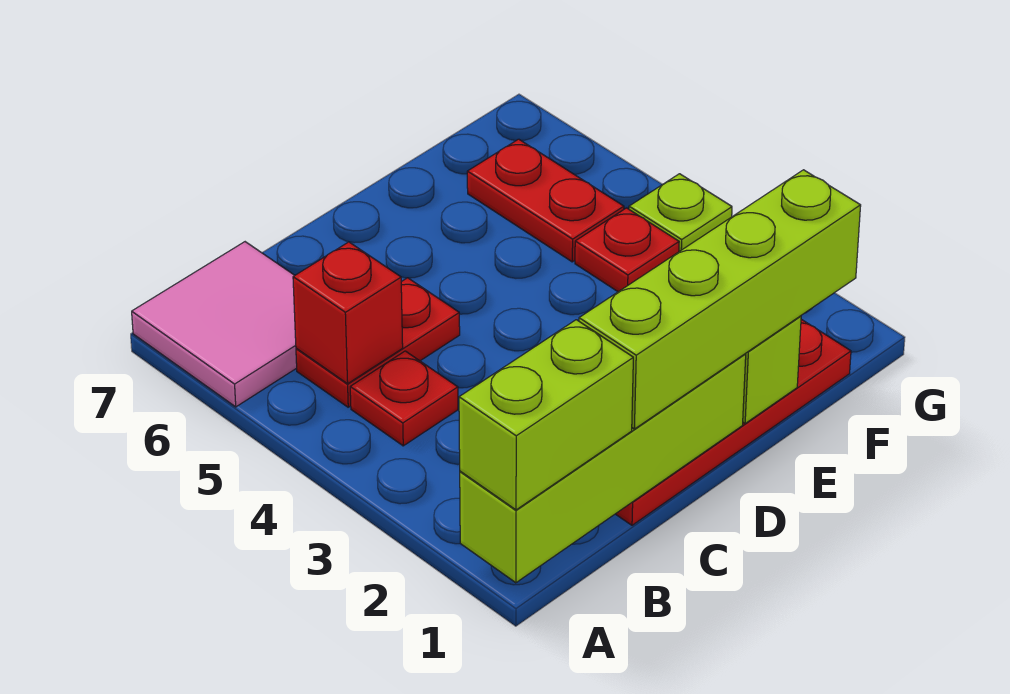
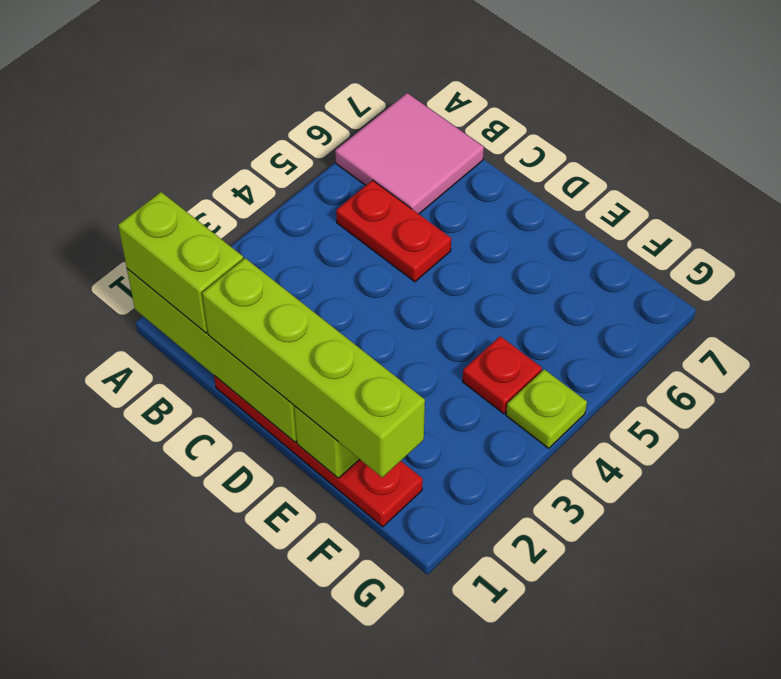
red plate B4 level 1 -> none
red brick B5 level 2 -> none
red plate F5:F6 level 1 -> none

